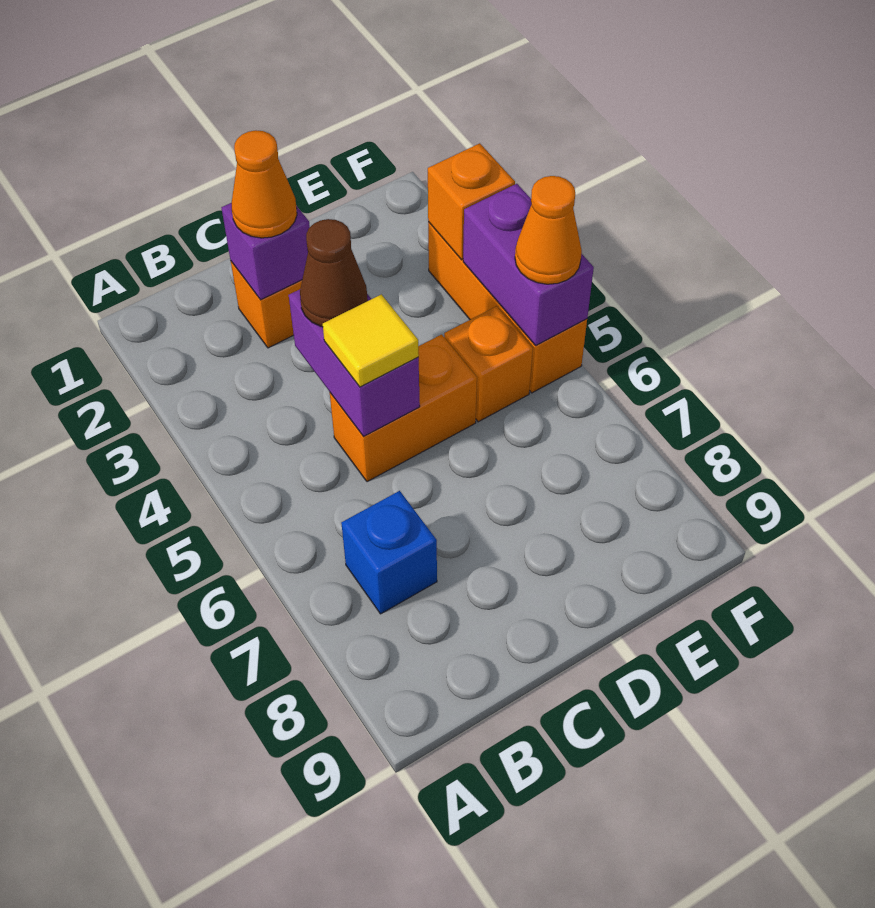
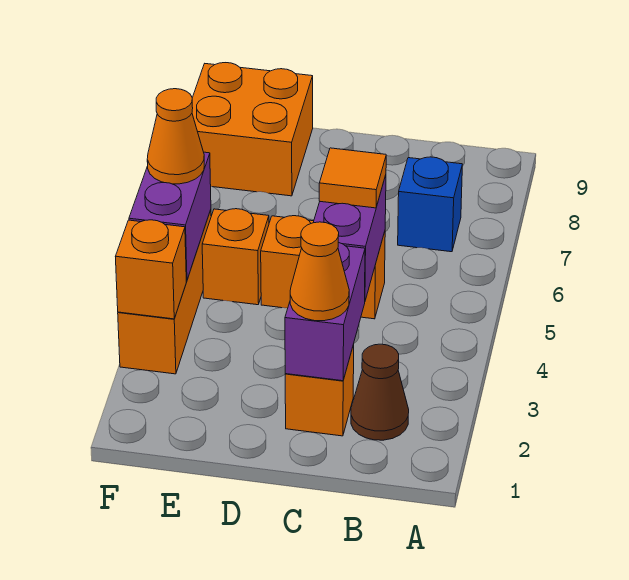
purple brick C2 level 2 -> purple brick C2:C3 level 2
brown cone C4 level 3 -> brown cone B2 level 1
yellow tile C5 level 3 -> orange tile C5 level 3
none -> orange brick E8:F9 level 1

